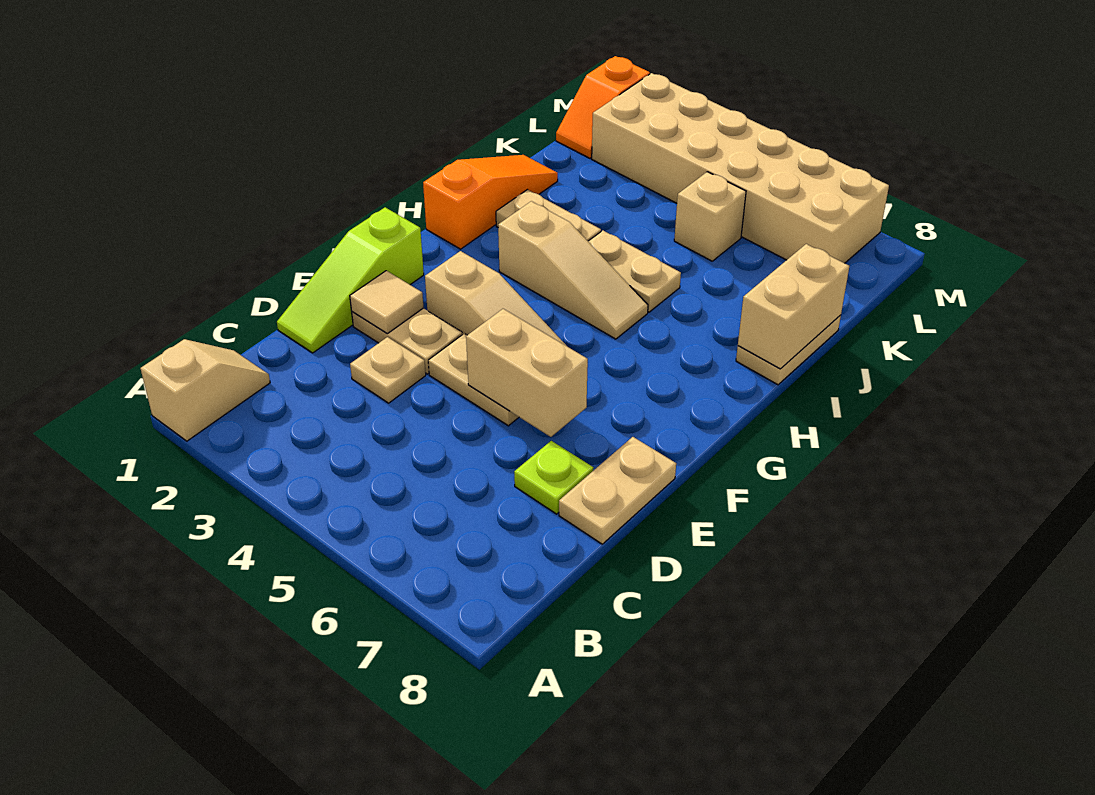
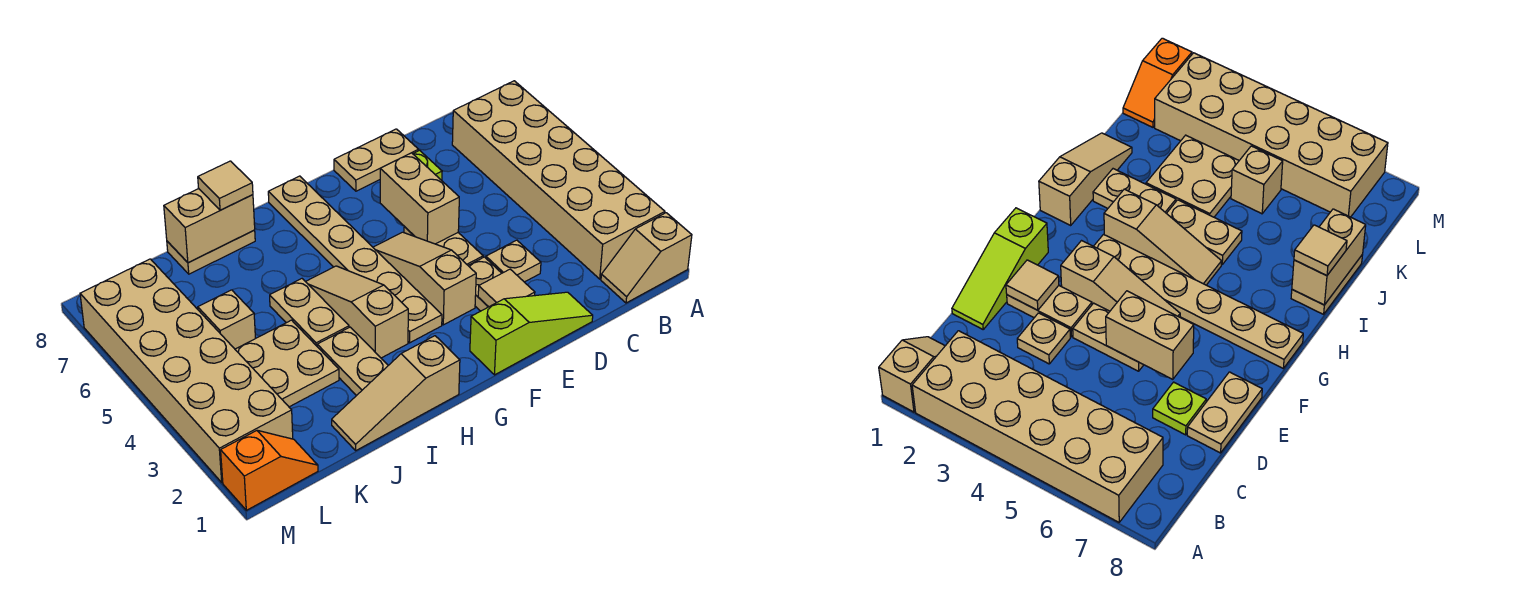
none -> tan brick A2:B7 level 1
none -> tan plate G3:G8 level 1
orange slope H1:J1 level 1 top H -> tan slope H1:J1 level 1 top H
none -> tan tile I8 level 3
none -> tan plate J3:K4 level 1

